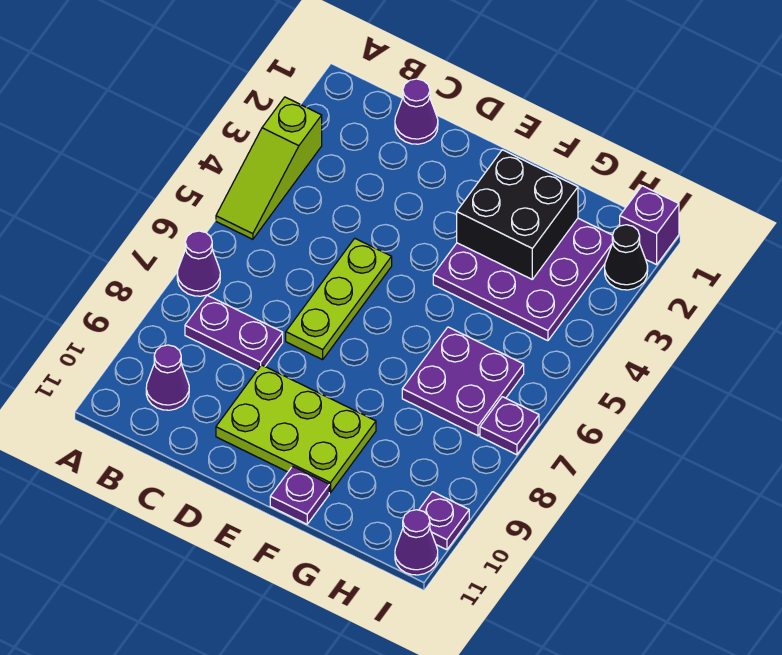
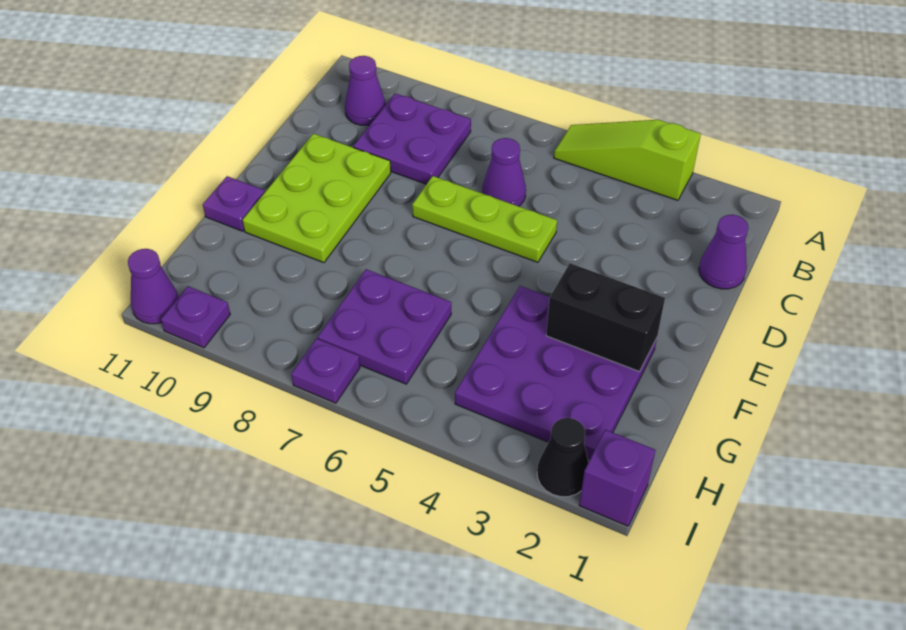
purple cone A7 level 1 -> purple cone C6 level 1
purple plate B8:C8 level 1 -> purple plate B8:C9 level 1
black brick F2:G3 level 2 -> black brick F2:F3 level 2

